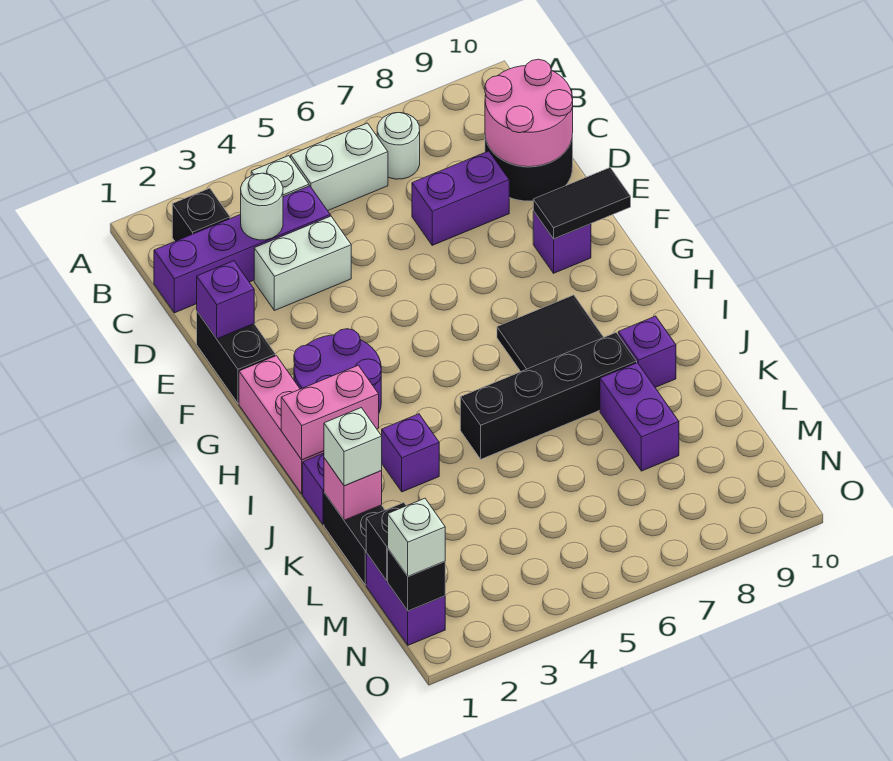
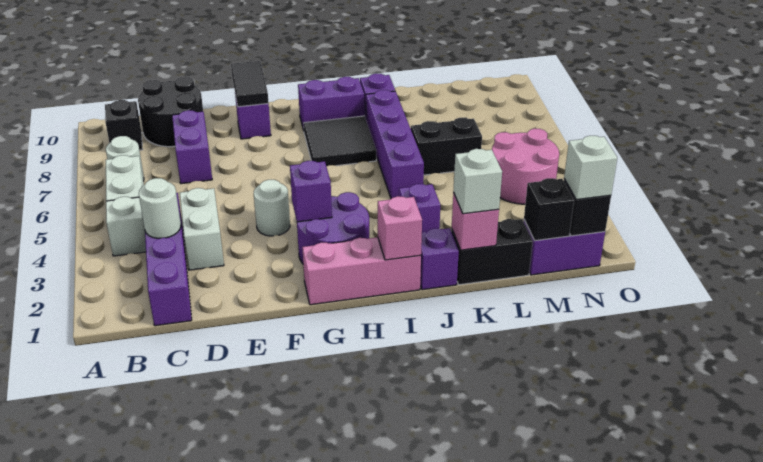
black brick B2 level 1 -> black brick B9 level 1
pink round brick C9:D10 level 2 -> pink round brick M4:N5 level 1
black brick E1:F1 level 1 -> black brick K6:L6 level 1
purple brick E1 level 2 -> purple brick G3 level 2
none -> white round brick F4 level 1
pink brick I1:I2 level 2 -> pink brick I1 level 2
black brick J5:J8 level 1 -> purple brick J5:J8 level 1
purple brick K8:L8 level 1 -> purple brick H9:I9 level 1

